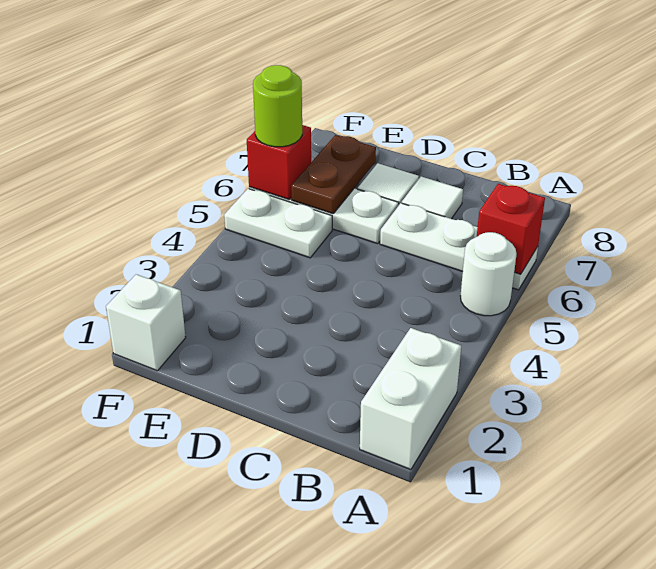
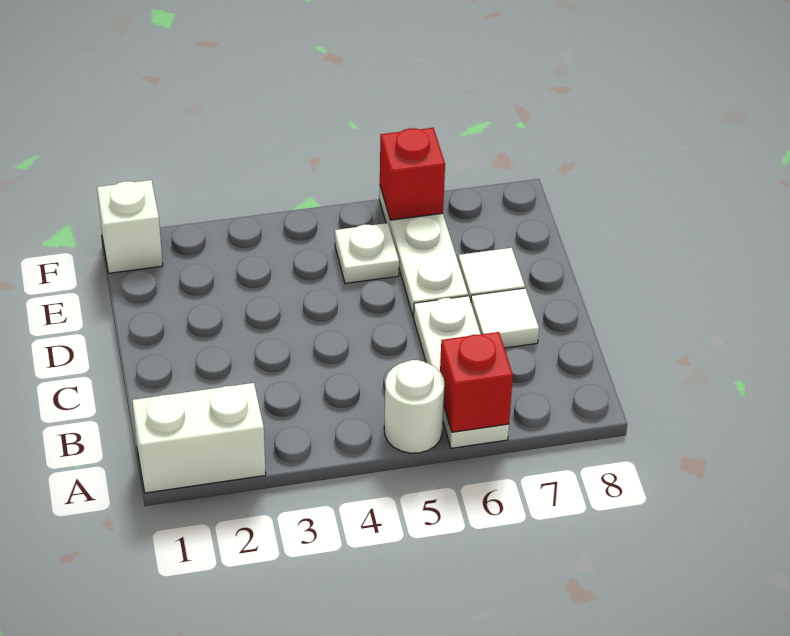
white plate E5:F5 level 1 -> white plate E5 level 1
brown plate E6:E7 level 2 -> none
lime round brick F6 level 3 -> none

